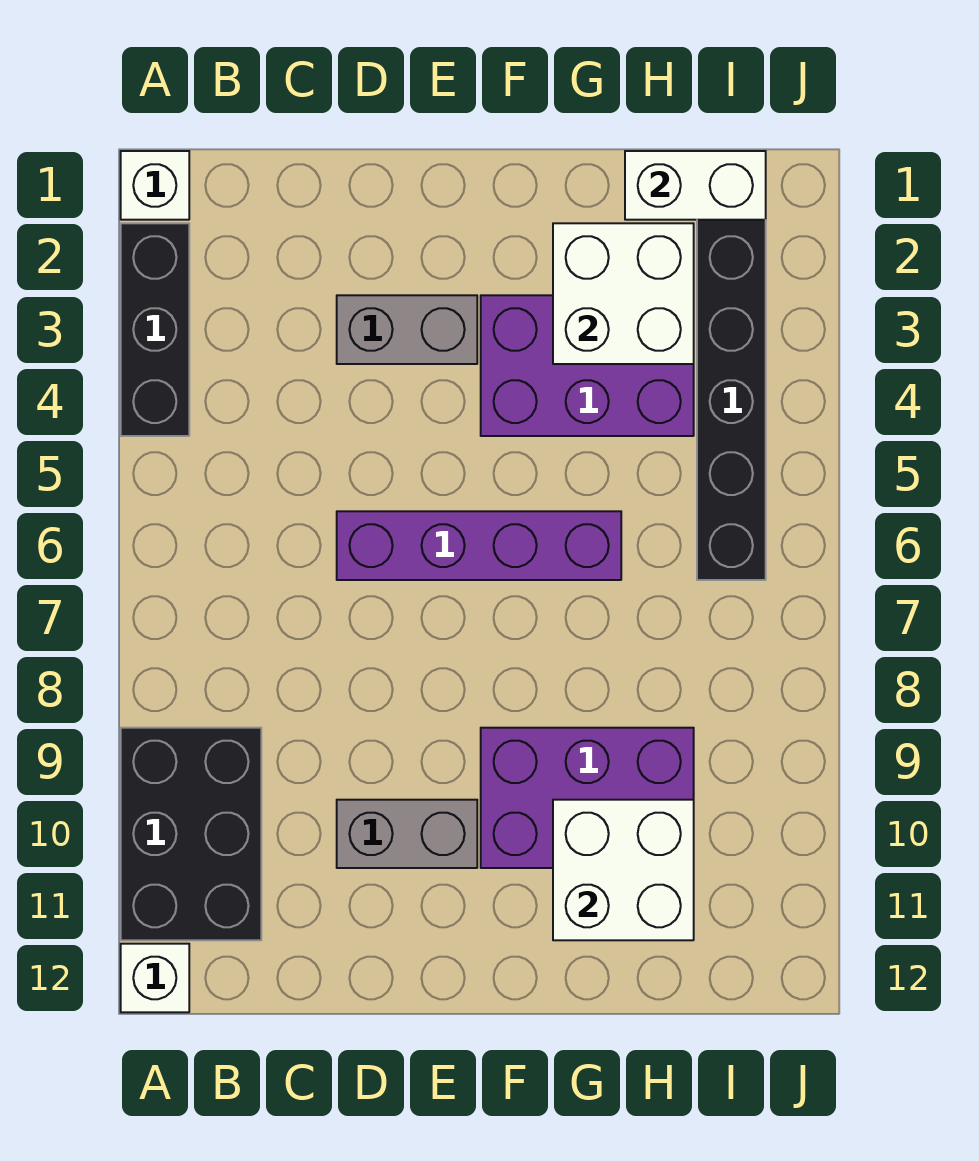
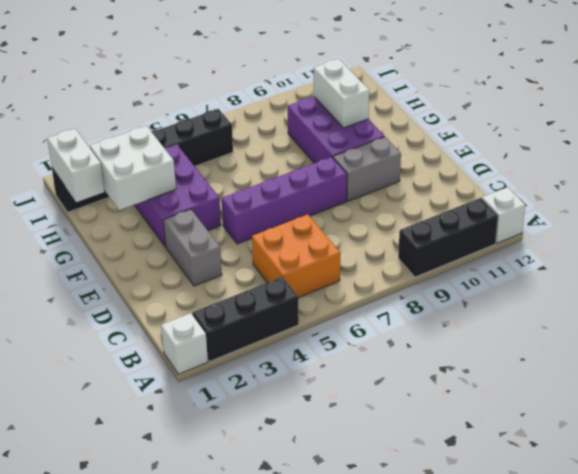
black brick A9:B11 level 1 -> black brick A9:A11 level 1
none -> orange brick B5:C6 level 1
purple brick D6:G6 level 1 -> purple brick E5:E8 level 1
grey brick D10:E10 level 1 -> grey brick E9:E10 level 1
white brick G10:H11 level 2 -> white brick G10:H10 level 2

